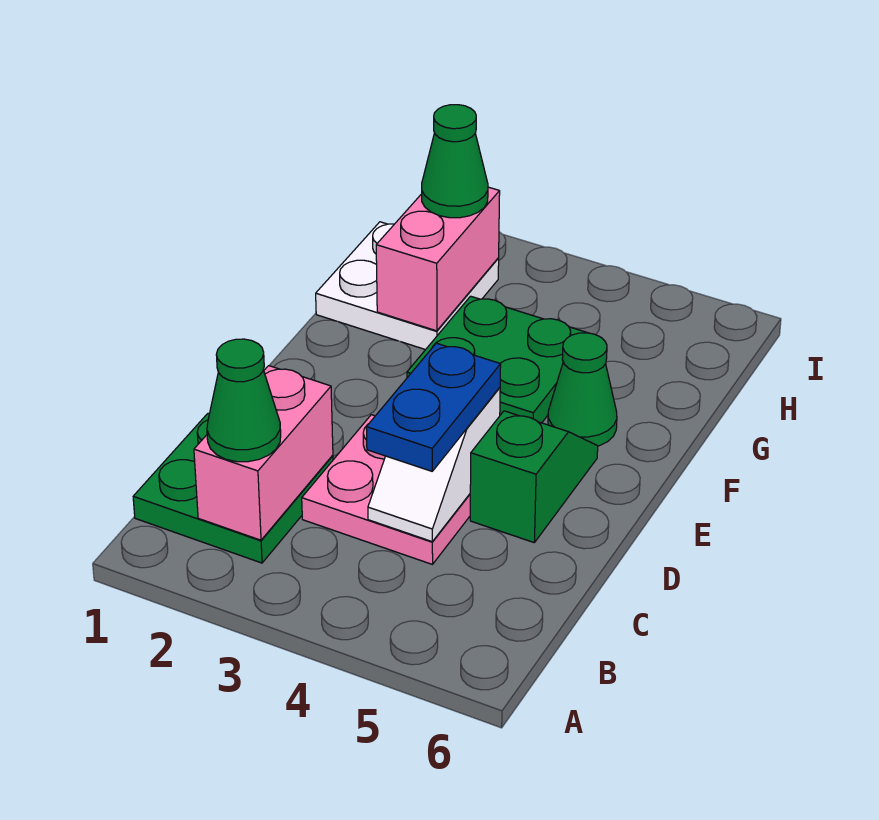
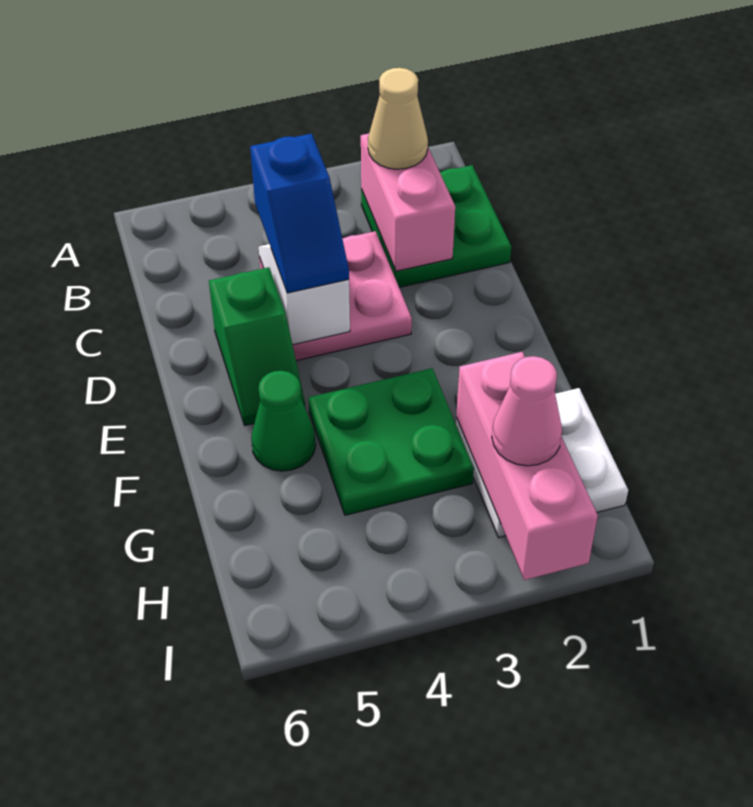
green cone B2 level 3 -> tan cone B2 level 3
blue plate C4:D4 level 3 -> blue slope C4:D4 level 3 top C
pink brick G2:H2 level 2 -> pink brick G2:I2 level 2
green cone H2 level 3 -> pink cone H2 level 3

